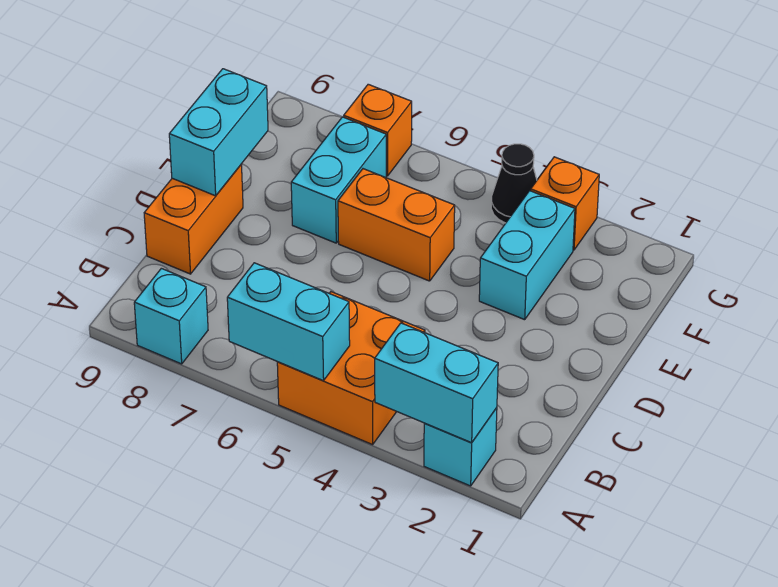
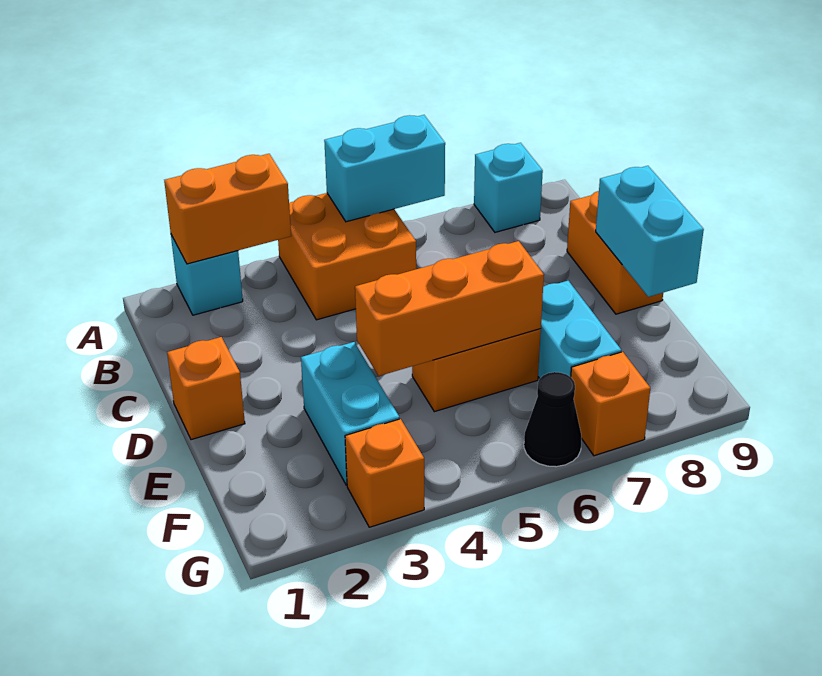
cyan brick A2:A3 level 2 -> orange brick A2:A3 level 2
none -> orange brick D1 level 1
none -> orange brick E4:E6 level 2
black cone G4 level 1 -> black cone G6 level 1

